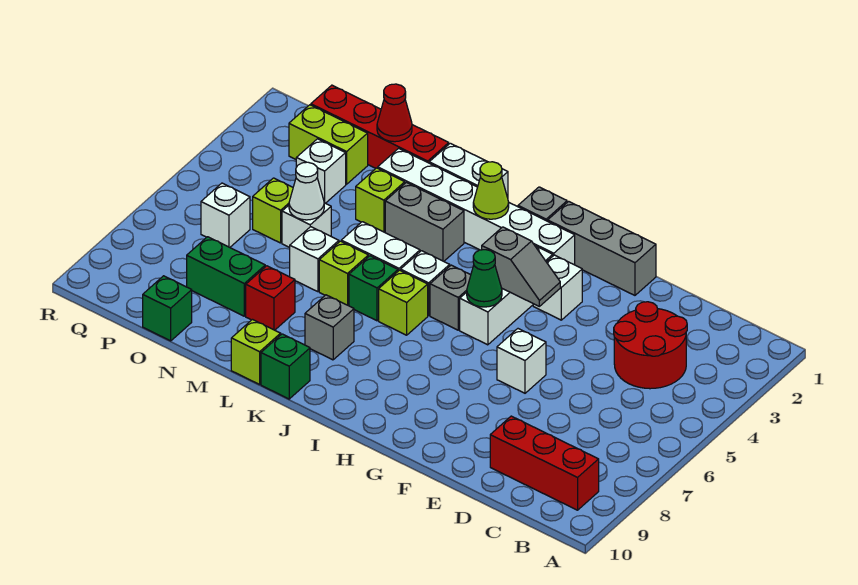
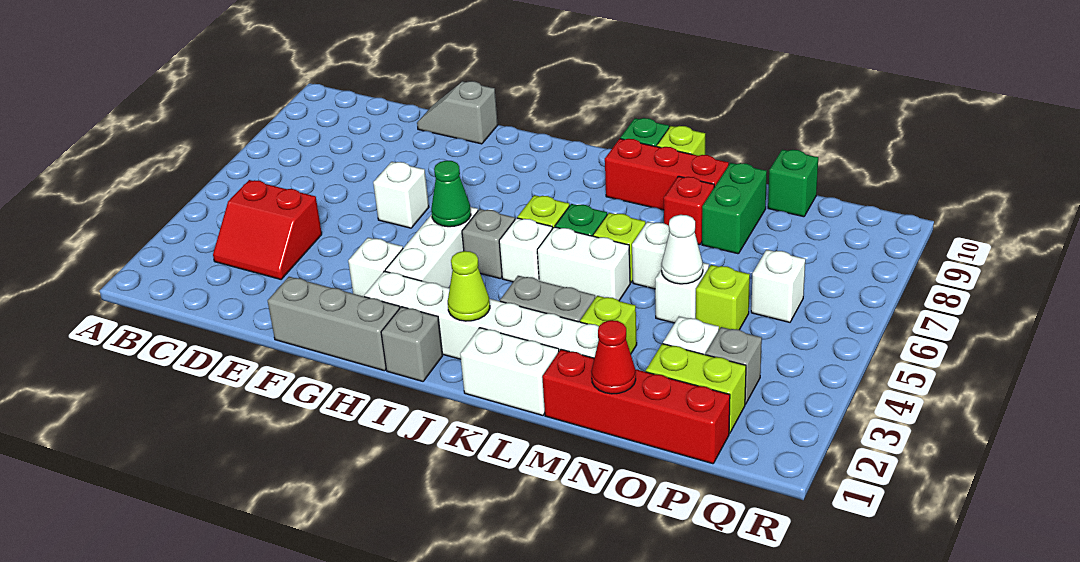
red brick B9:D9 level 1 -> red brick K9:M9 level 1
red round brick C3:D4 level 1 -> red slope C3:D4 level 1 top 4
grey slope G4:H4 level 2 top H -> grey slope E10:F10 level 1 top F
grey brick K8 level 1 -> grey brick P3 level 1
green brick N8:O8 level 1 -> green brick N8:N9 level 1

